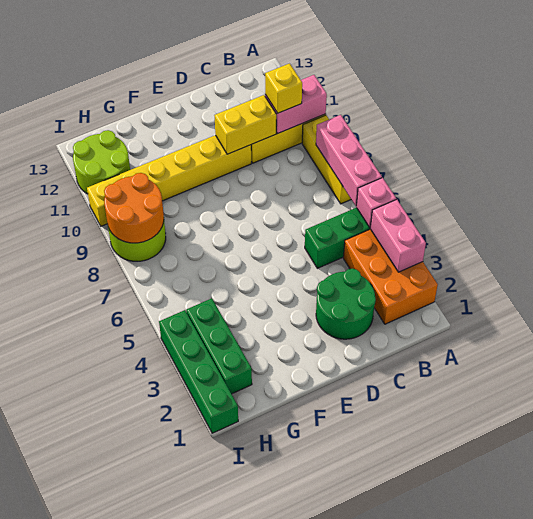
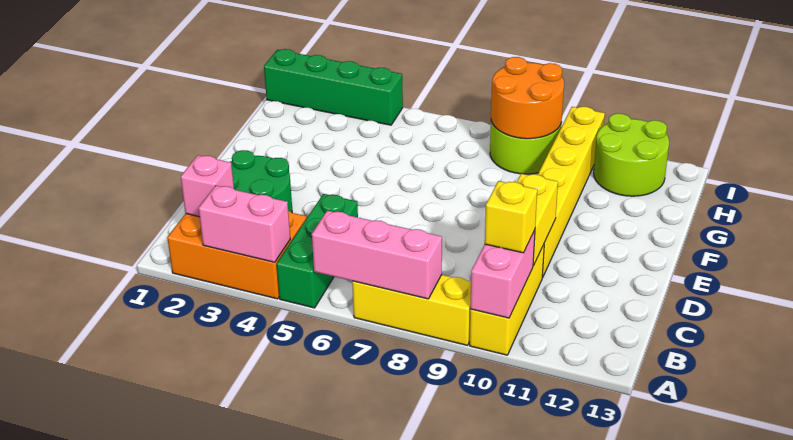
pink brick A5 level 2 -> pink brick B2 level 2
green brick H2:H4 level 1 -> none

